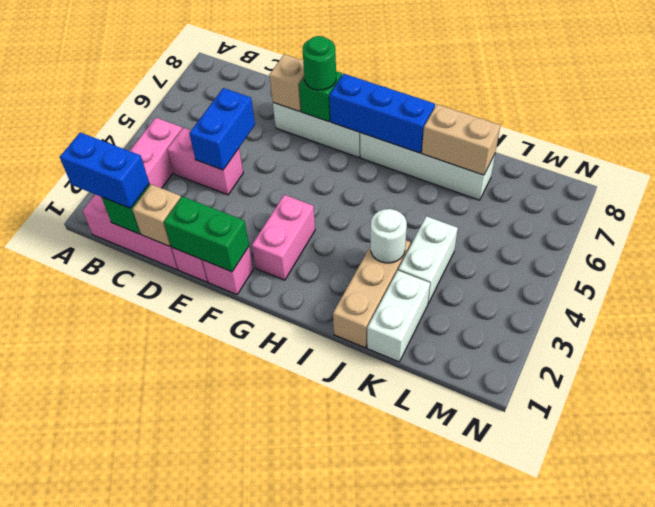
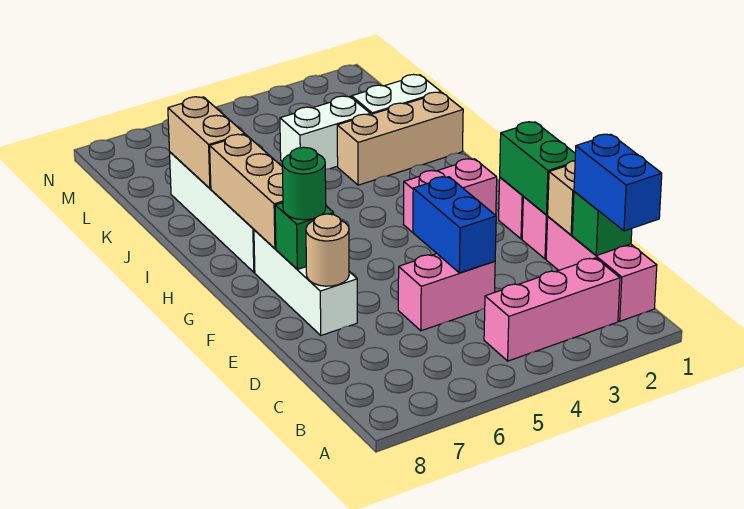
pink brick C4:D4 level 1 -> pink brick D4:D5 level 1
blue brick D4:D5 level 2 -> blue brick D4:E4 level 2
tan brick E7 level 2 -> tan round brick E7 level 2
blue brick G7:I7 level 2 -> tan brick G7:I7 level 2
white round brick J3 level 2 -> none

